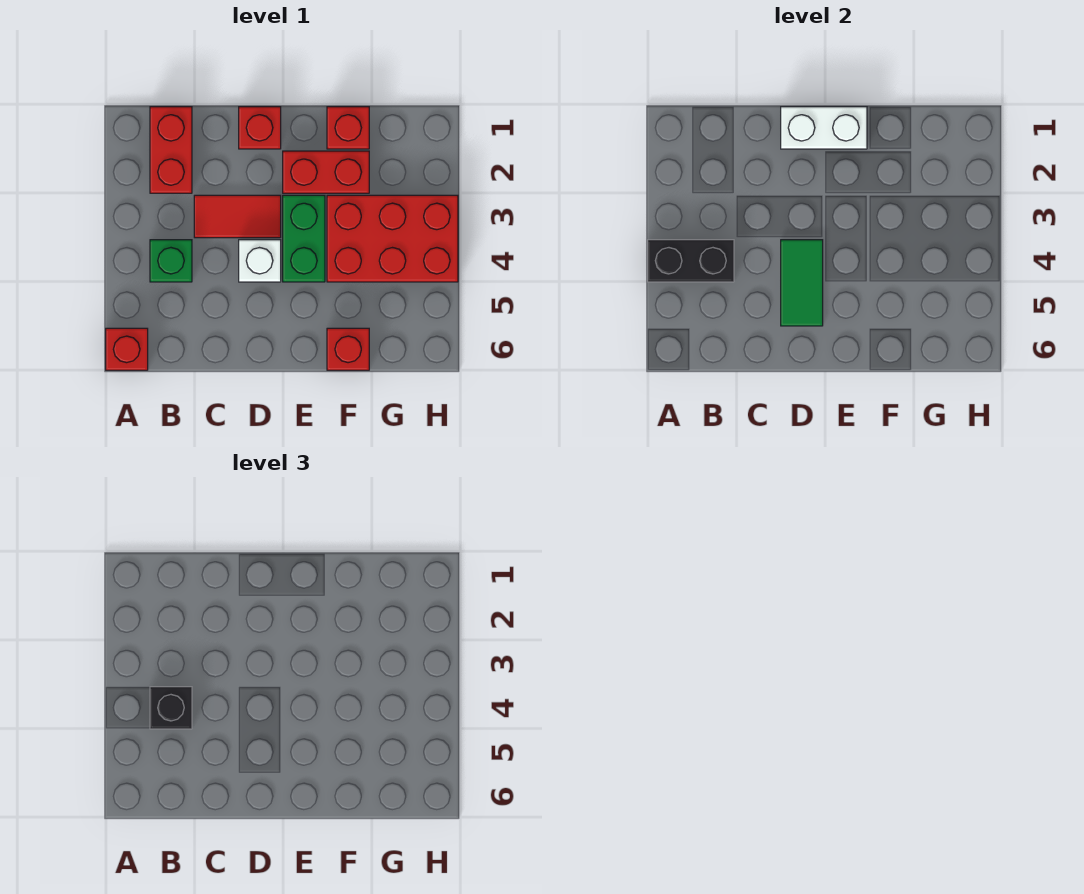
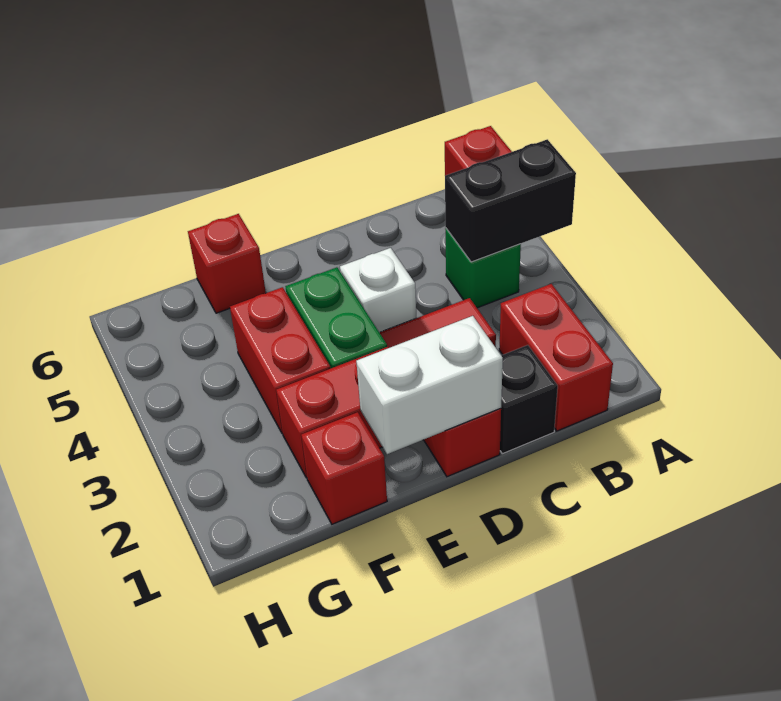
black brick B4 level 3 -> black brick C1 level 1
green tile D4:D5 level 2 -> none
red brick F3:H4 level 1 -> red brick F3:F4 level 1

